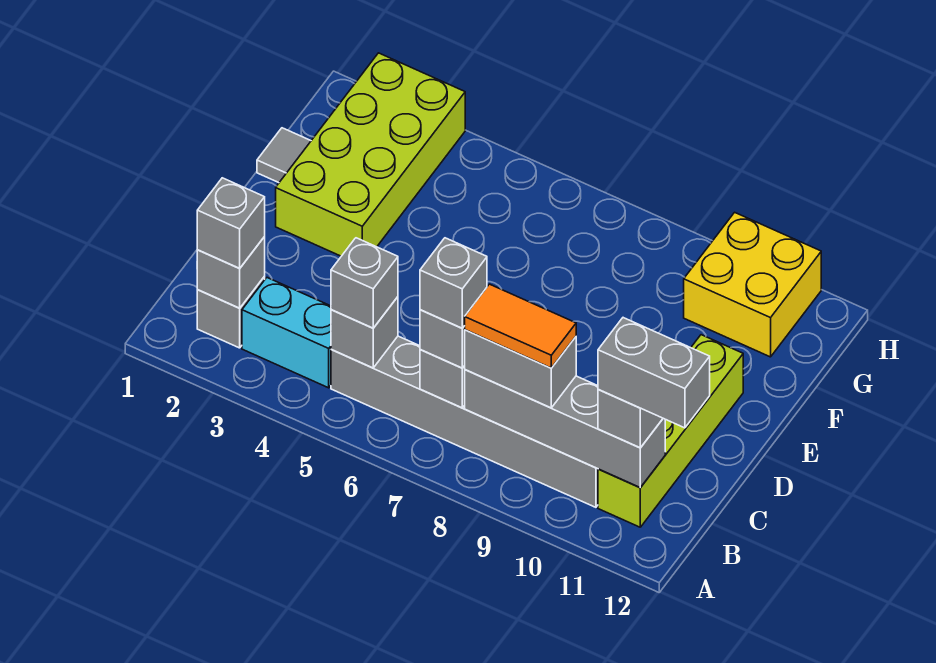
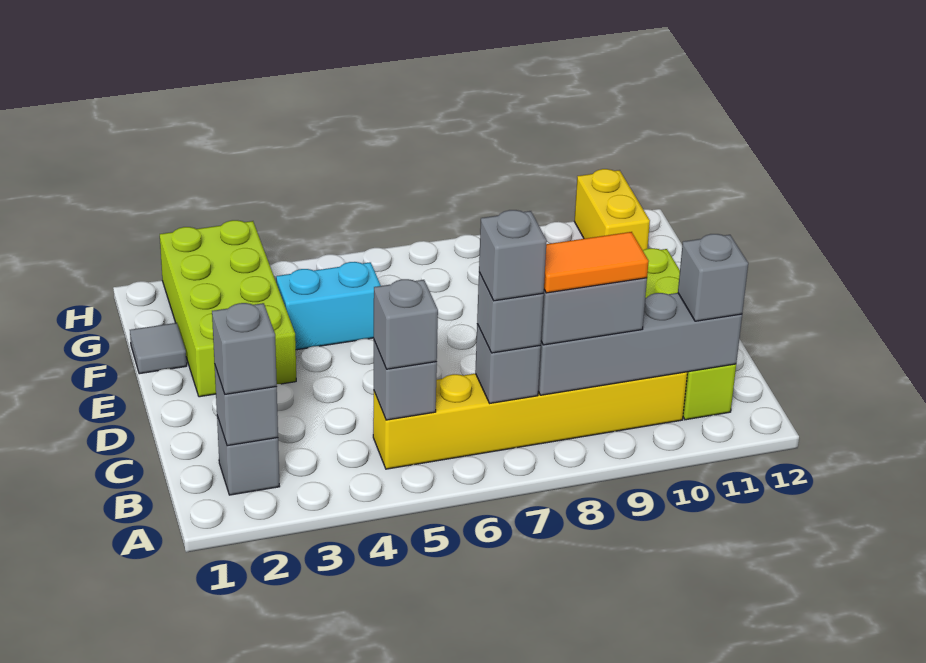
cyan brick B3:B4 level 1 -> cyan brick F4:F5 level 1
grey brick B5:B10 level 1 -> yellow brick B5:B10 level 1
grey brick B11:B12 level 4 -> none
yellow brick G10:H11 level 1 -> yellow brick G11:H11 level 1

